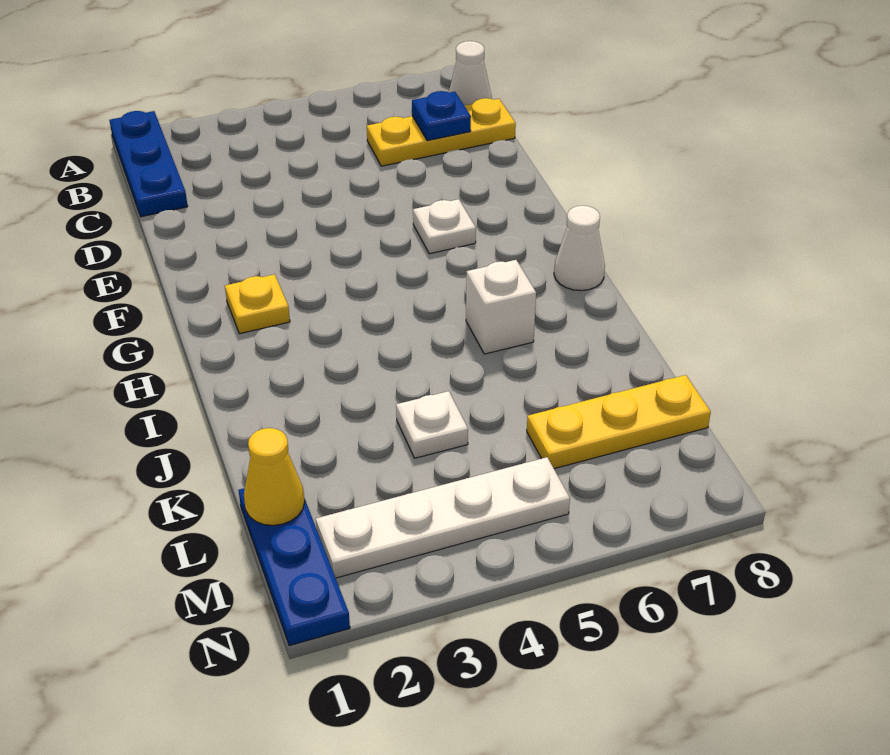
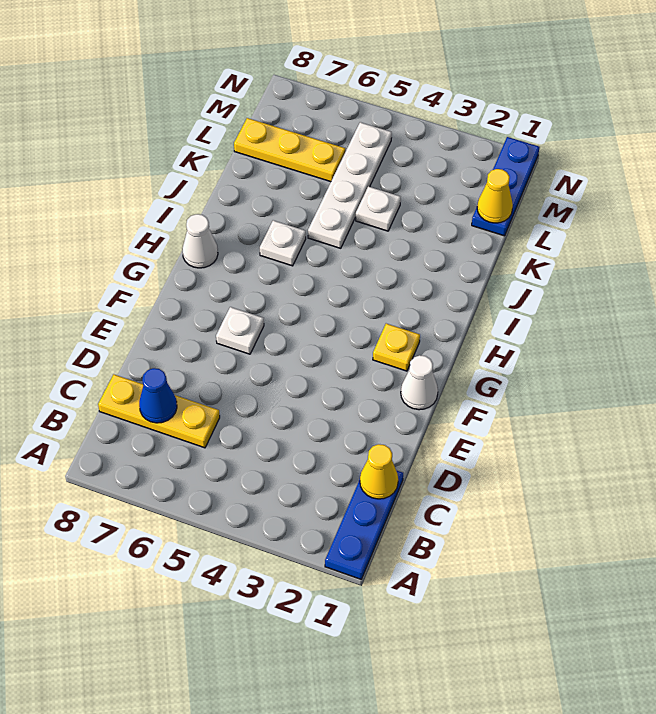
white cone B8 level 1 -> white cone F1 level 1
none -> yellow cone C1 level 2
blue plate C7 level 2 -> blue cone C7 level 2
white brick I6 level 1 -> white plate I6 level 1
white plate M2:M5 level 1 -> white plate J5:M5 level 1

